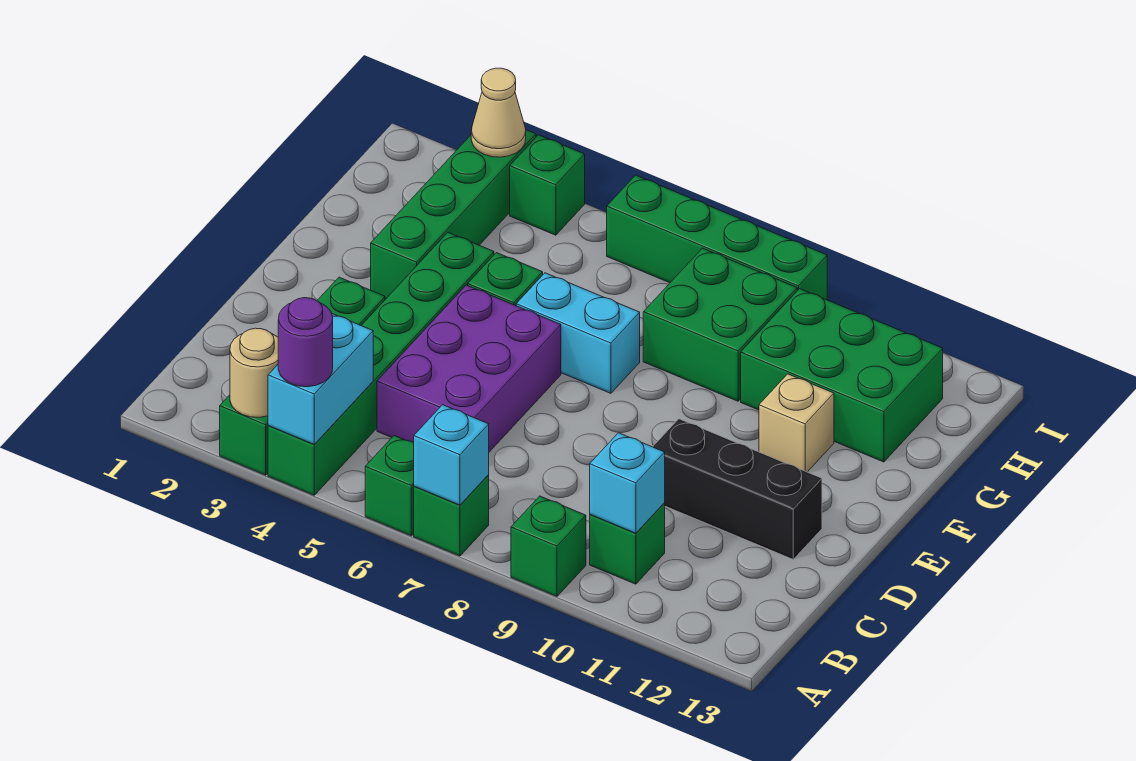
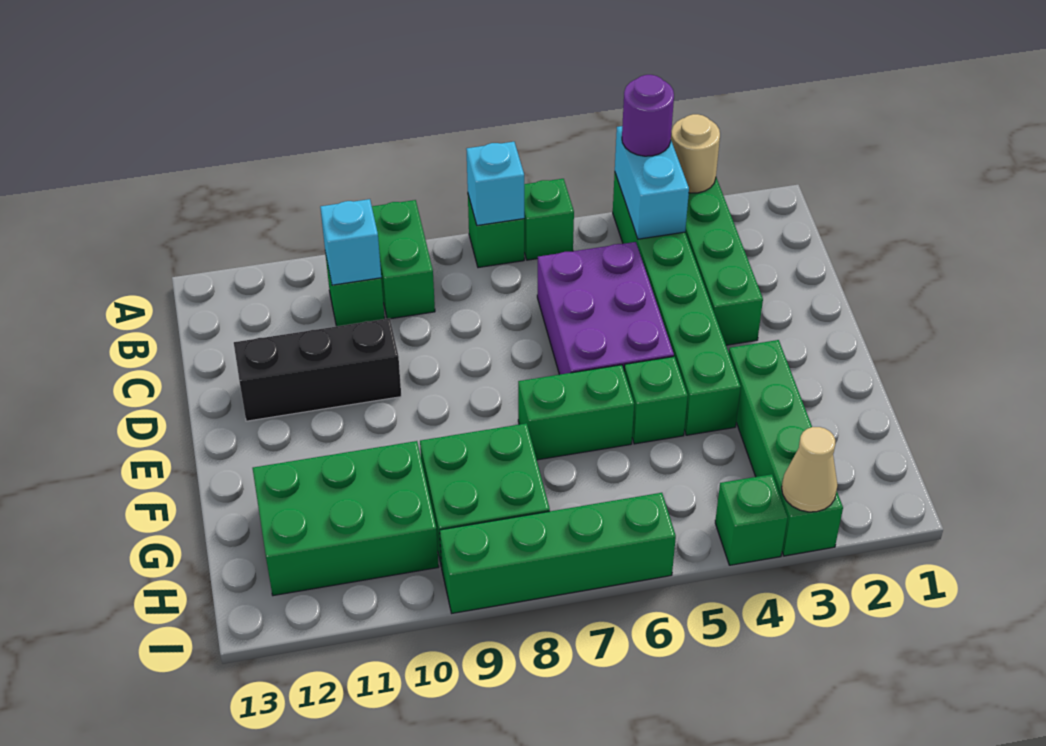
green brick A9 level 1 -> green brick A9:B9 level 1
cyan brick F6:F7 level 1 -> green brick F6:F7 level 1
tan brick F11 level 1 -> none

